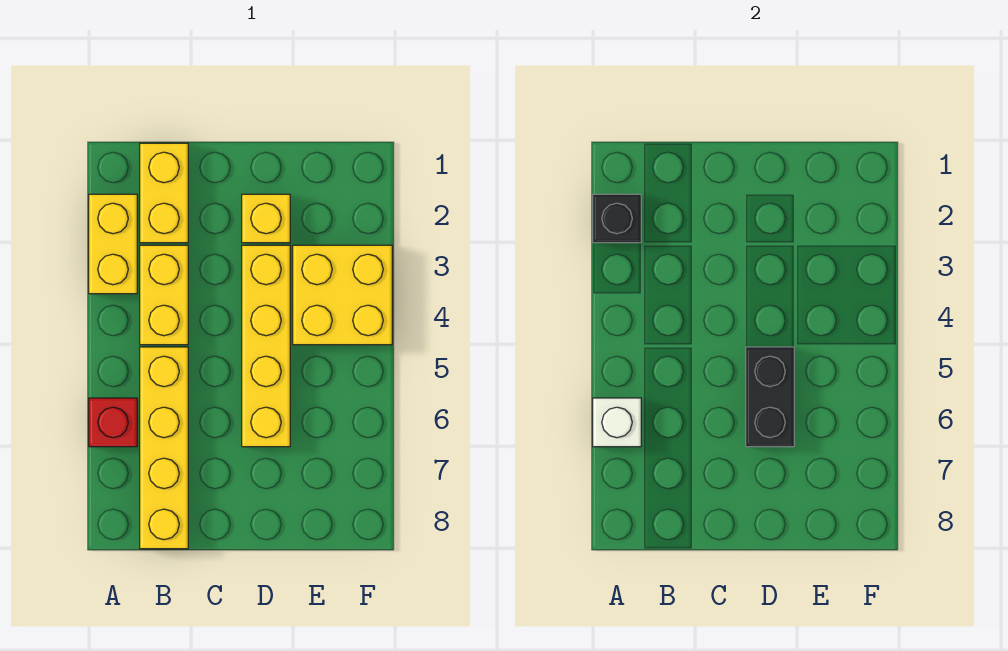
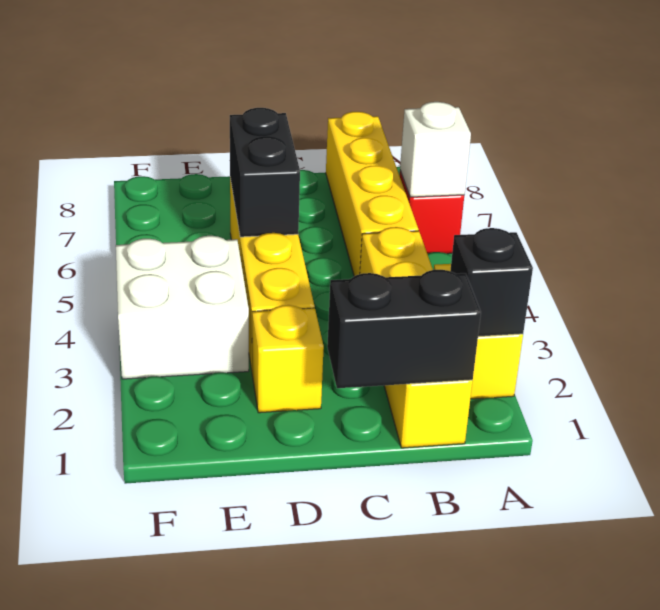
none -> black brick B1:C1 level 2
yellow brick E3:F4 level 1 -> white brick E3:F4 level 1

